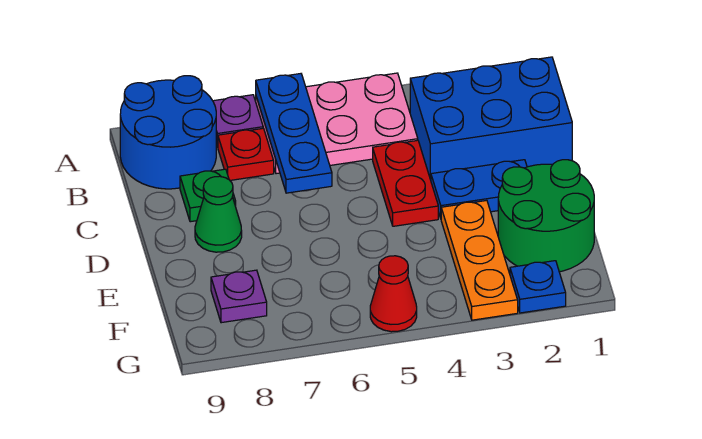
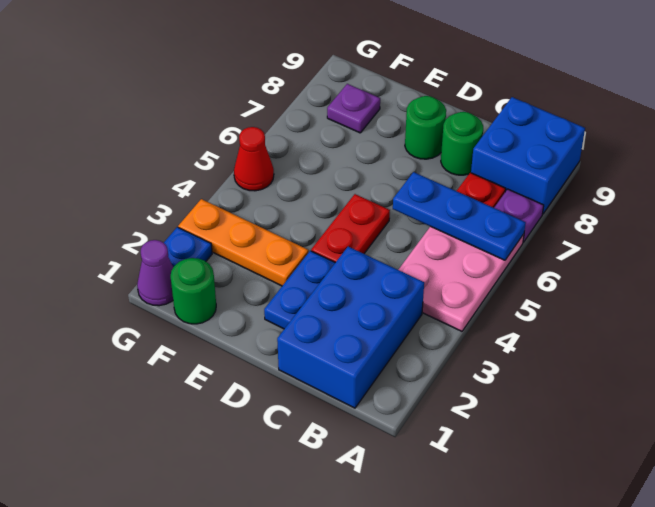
blue round brick A8:B9 level 1 -> blue brick A8:B9 level 1
red plate C4:D4 level 1 -> red plate D4:D5 level 1
green plate C8 level 1 -> green round brick C8 level 1
green cone D8 level 1 -> green round brick D8 level 1
green round brick E1:F2 level 1 -> green round brick F1 level 1
none -> purple cone G1 level 1

